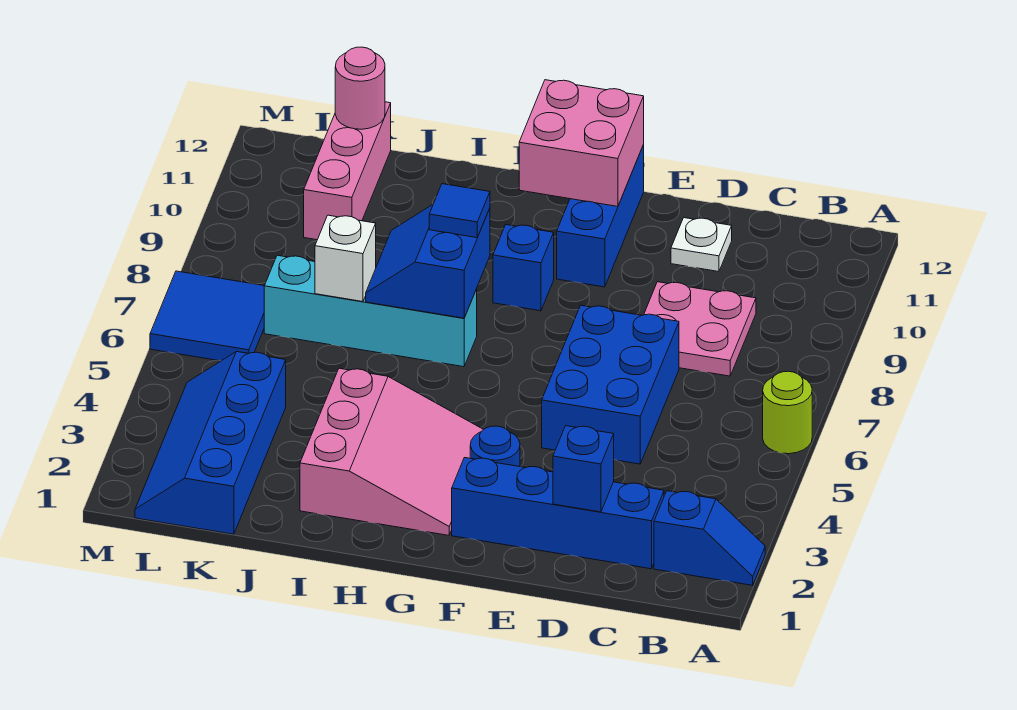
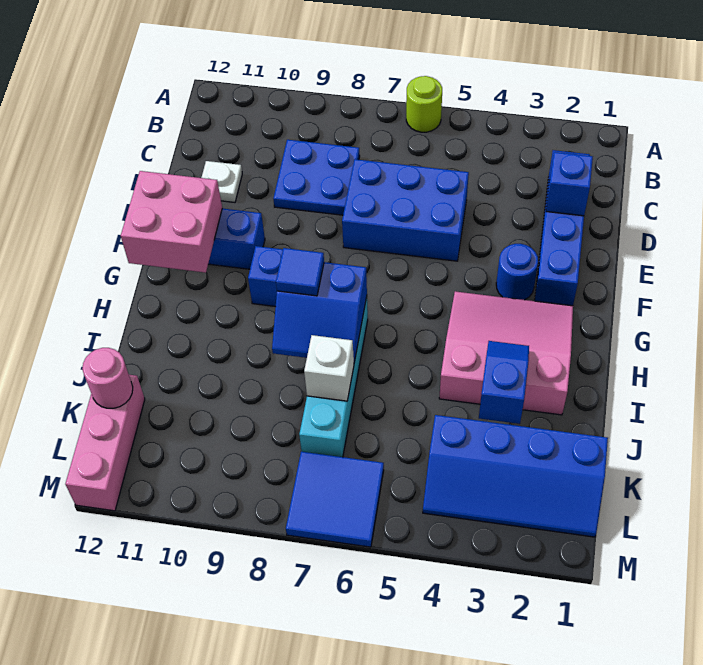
blue slope A2:B2 level 1 top B -> blue slope I3:J3 level 2 top J
pink plate C8:D9 level 1 -> blue plate C8:D9 level 1
pink brick K10:K12 level 1 -> pink brick K12:M12 level 1

